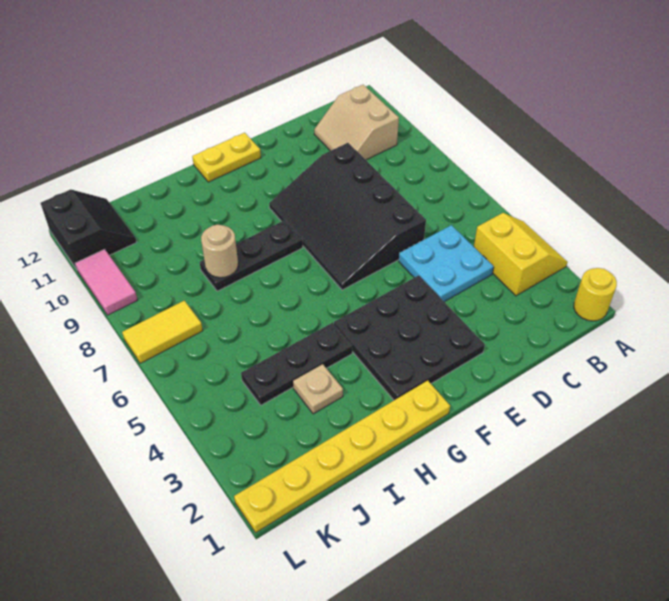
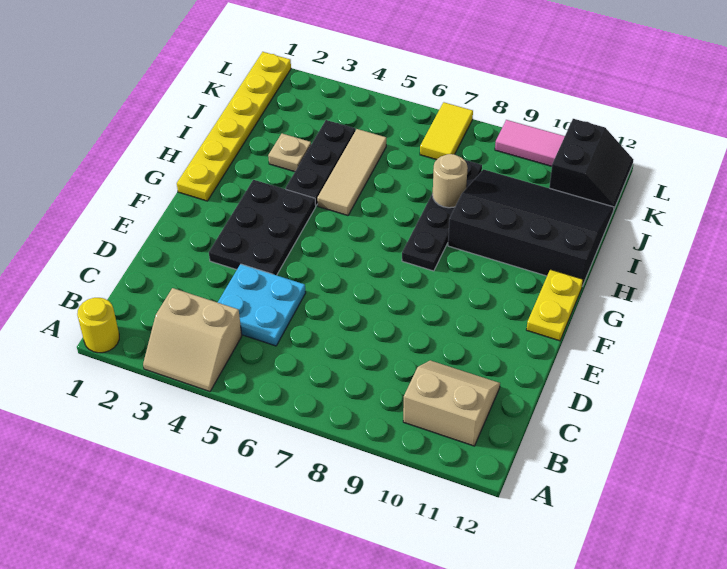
yellow slope A3:B4 level 1 top B -> tan slope A3:B4 level 1 top B
black slope D6:F9 level 1 top D -> black slope H9:J12 level 1 top H
black plate E2:G4 level 1 -> black plate E3:G4 level 1
black plate G8:I8 level 1 -> black plate G8:J8 level 1
none -> tan tile H5:J5 level 1
black slope K11:L12 level 1 top L -> black slope K11:L12 level 1 top 11

